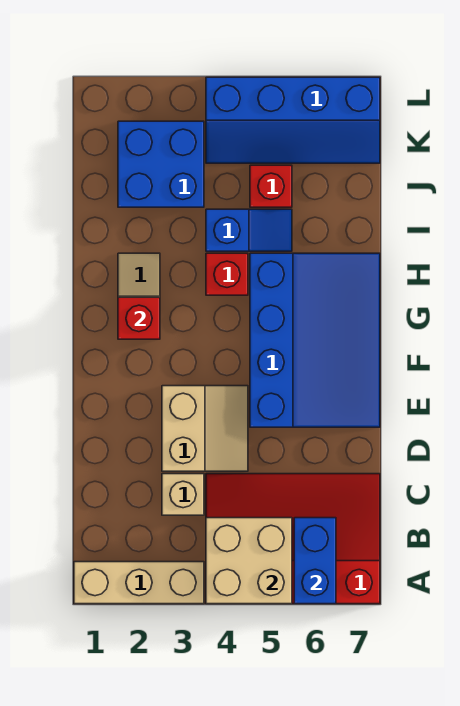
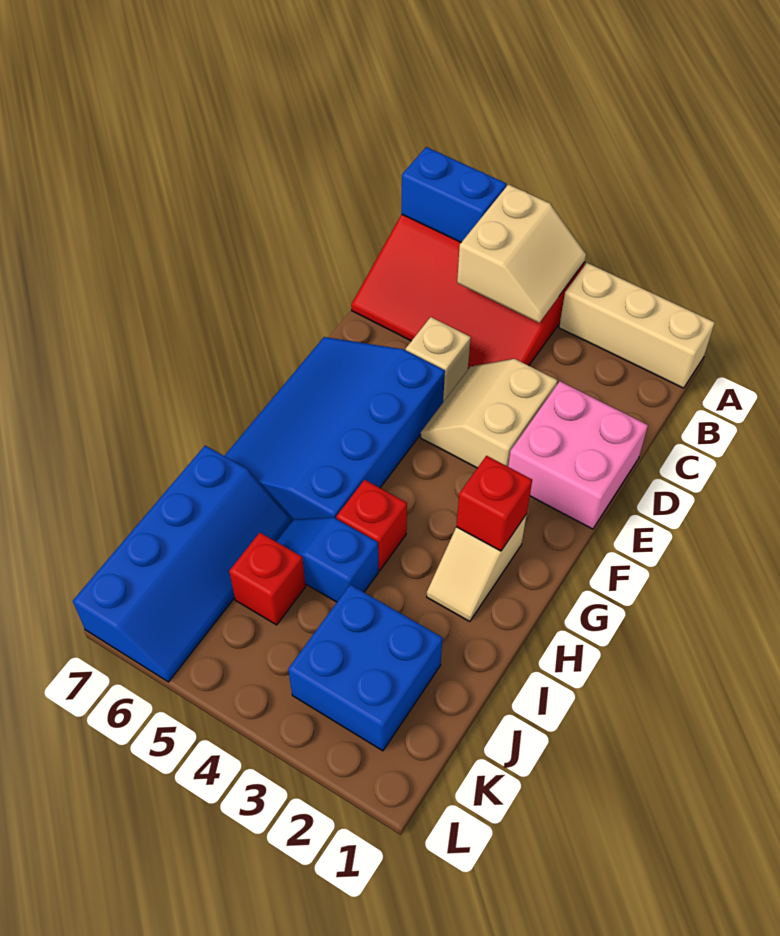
tan brick A4:B5 level 2 -> tan slope A4:B5 level 2 top 5
blue brick A6:B6 level 2 -> blue brick A6:A7 level 2
tan brick C3 level 1 -> tan brick D5 level 1
none -> pink brick D1:E2 level 1
blue slope K4:L7 level 1 top L -> blue slope I6:L7 level 1 top 7

